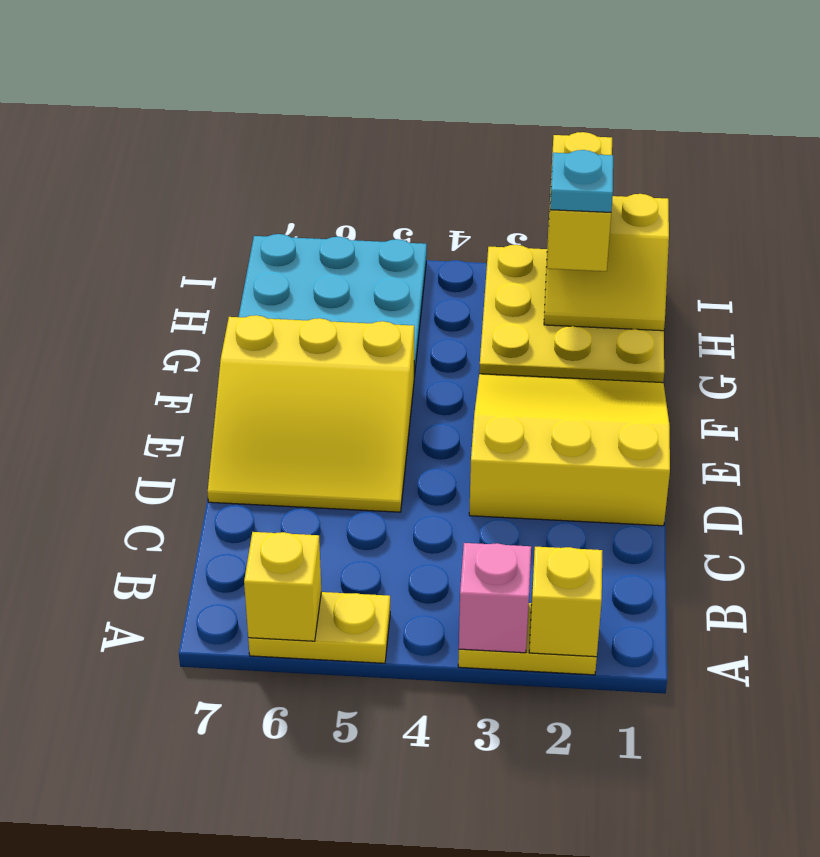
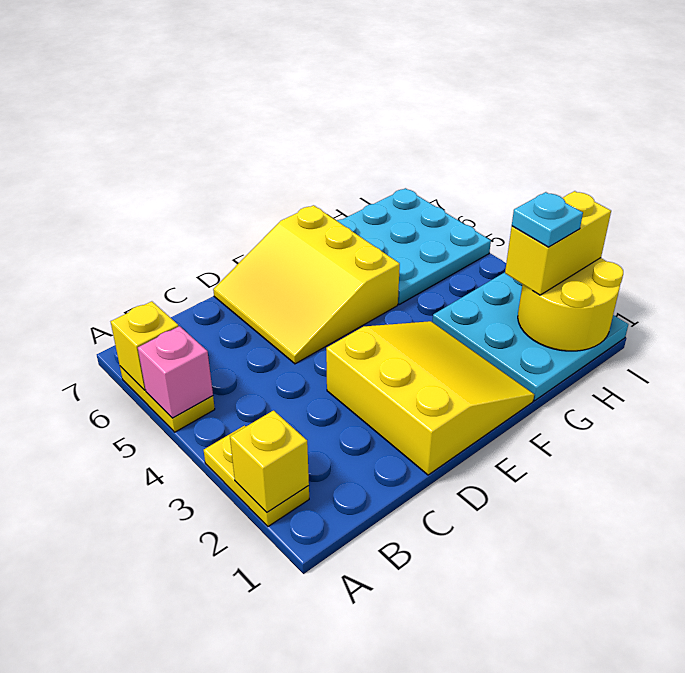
pink brick A3 level 2 -> pink brick A5 level 2
yellow plate G1:I3 level 1 -> cyan plate G1:I3 level 1
yellow slope H1:I2 level 2 top I -> yellow round brick H1:I2 level 2

